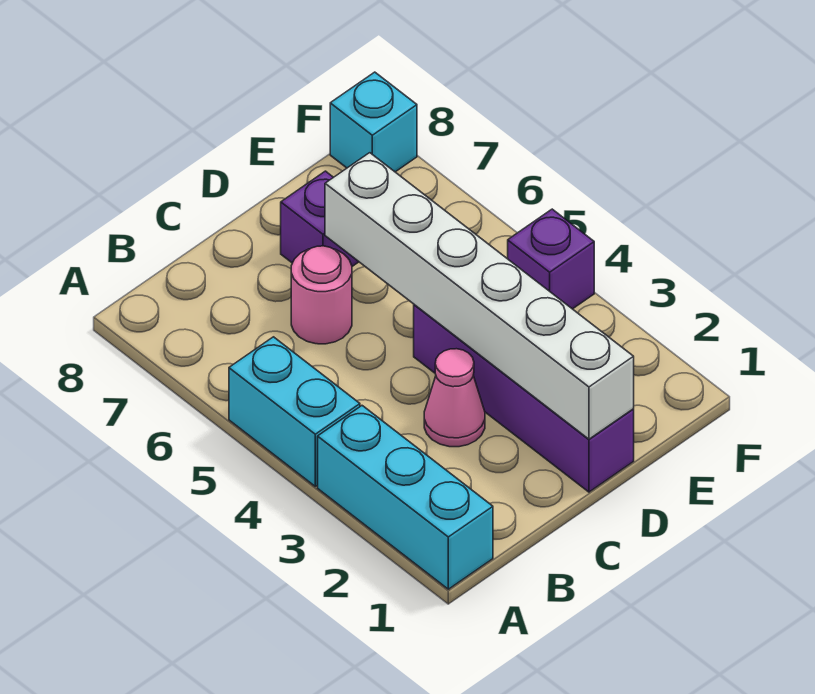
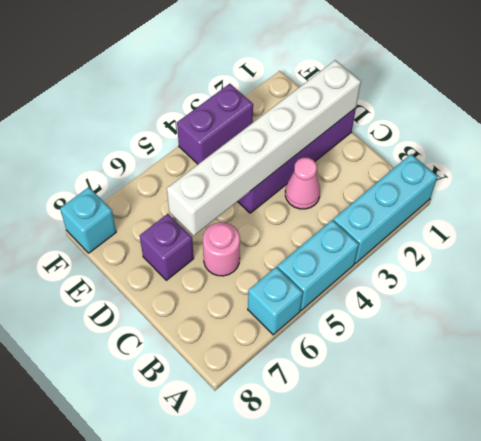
none -> cyan brick A6 level 1
purple brick F4 level 1 -> purple brick F3:F4 level 1

